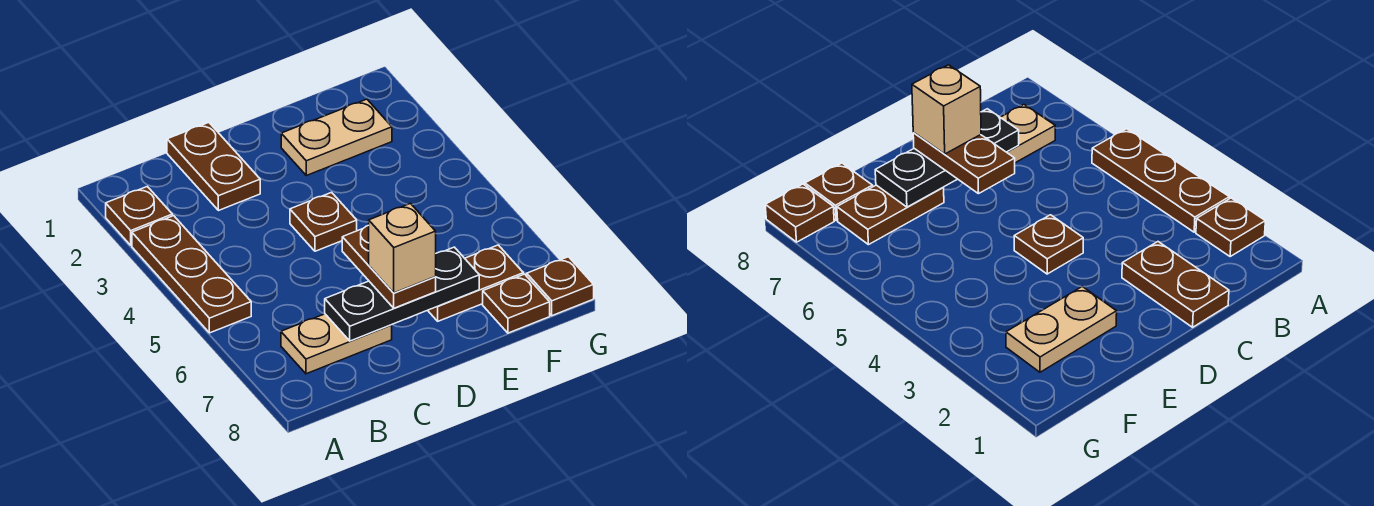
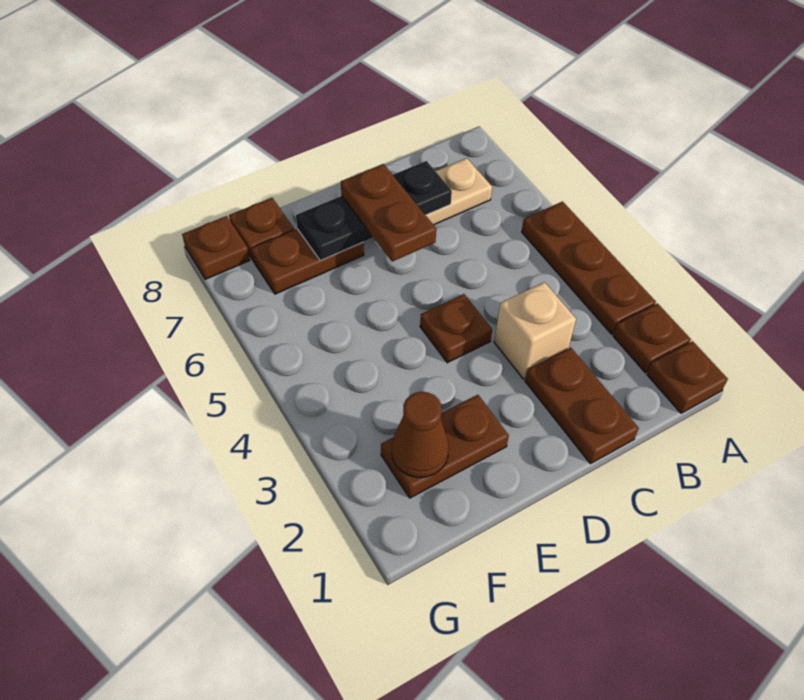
none -> brown plate A1 level 1
tan brick D7 level 4 -> tan brick C3 level 1
tan plate E2:F2 level 1 -> brown plate E2:F2 level 1
none -> brown cone F2 level 2

